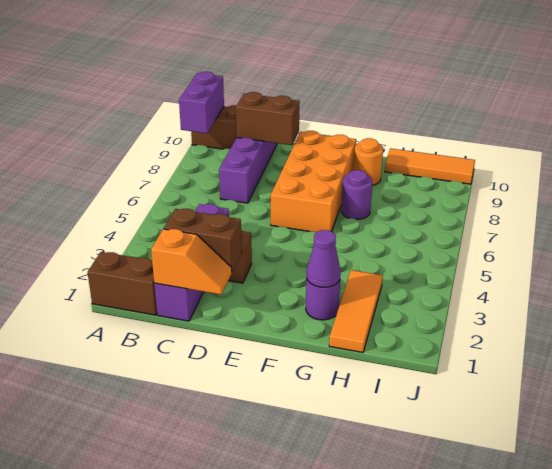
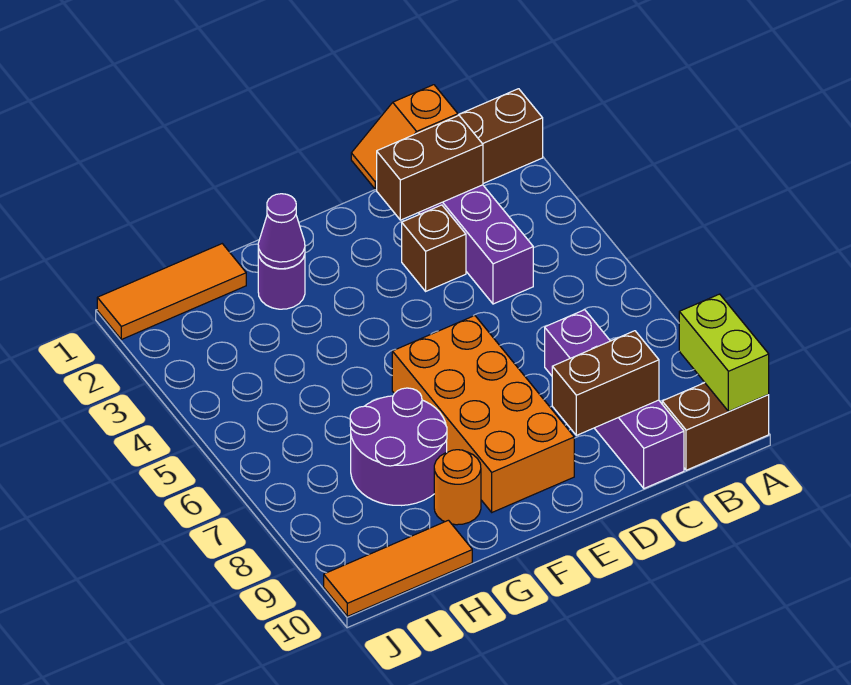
purple brick A9:A10 level 2 -> lime brick A9:A10 level 2
purple round brick G7 level 1 -> purple round brick G7:H8 level 1
orange tile H1:H3 level 1 -> orange tile H1:J1 level 1

